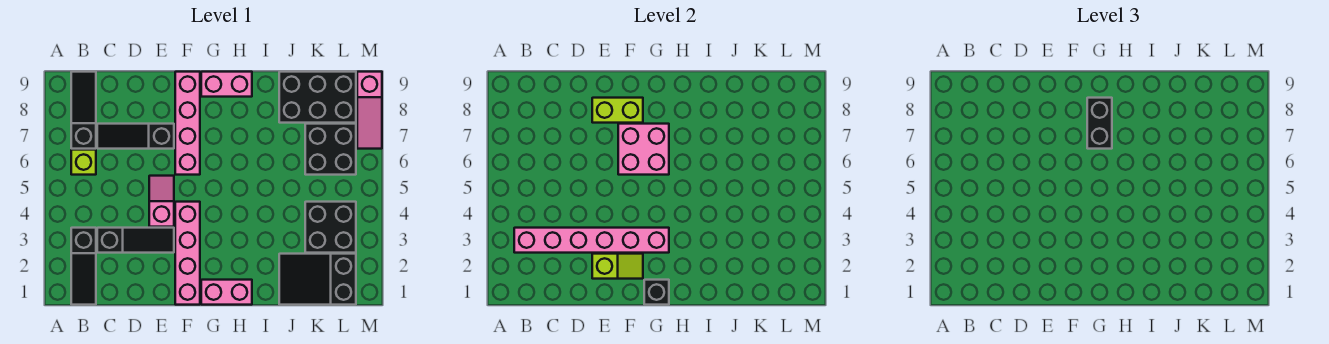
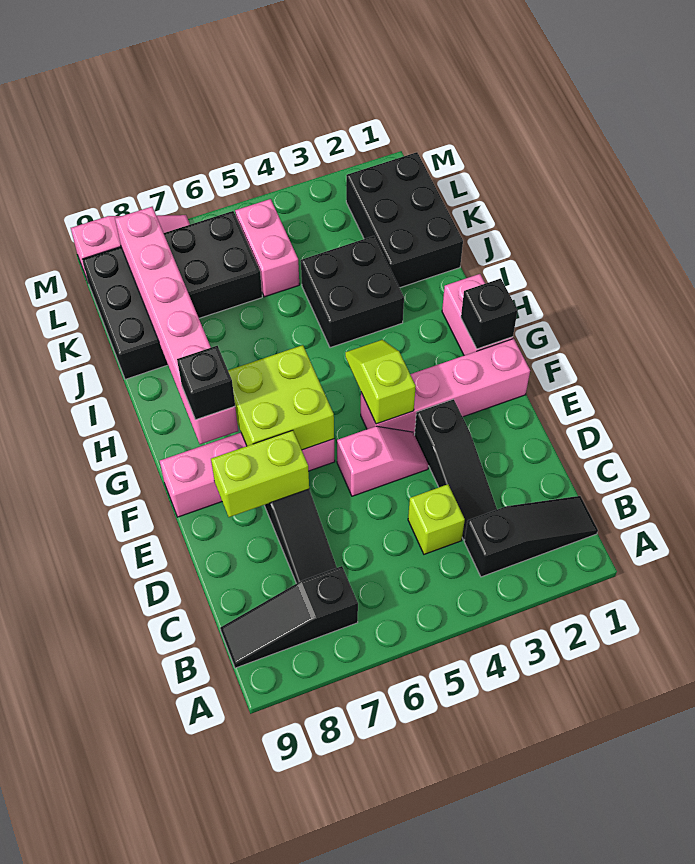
pink brick B3:G3 level 2 -> pink brick G8:L8 level 2
lime brick B6 level 1 -> lime brick C4 level 1
black slope C3:E3 level 1 top C -> black slope C3:E3 level 1 top E
lime slope E2:F2 level 2 top E -> lime slope F4:G4 level 2 top F
pink slope E4:E5 level 1 top 4 -> pink slope E4:E5 level 1 top 5
lime brick E8:F8 level 2 -> lime brick E7:E8 level 2
pink brick F6:G7 level 2 -> lime brick F6:G7 level 2
black brick G7:G8 level 3 -> black brick G8 level 3
pink brick G9:H9 level 1 -> pink brick K5:L5 level 1
black slope J1:L2 level 1 top L -> black brick J1:L2 level 1
black brick K3:L4 level 1 -> black brick I3:J4 level 1

